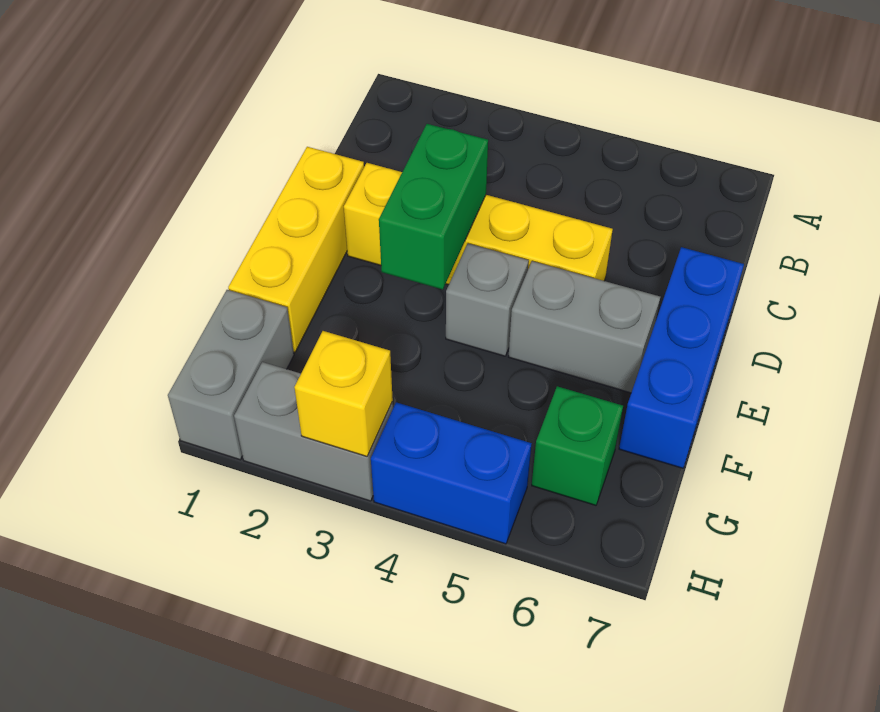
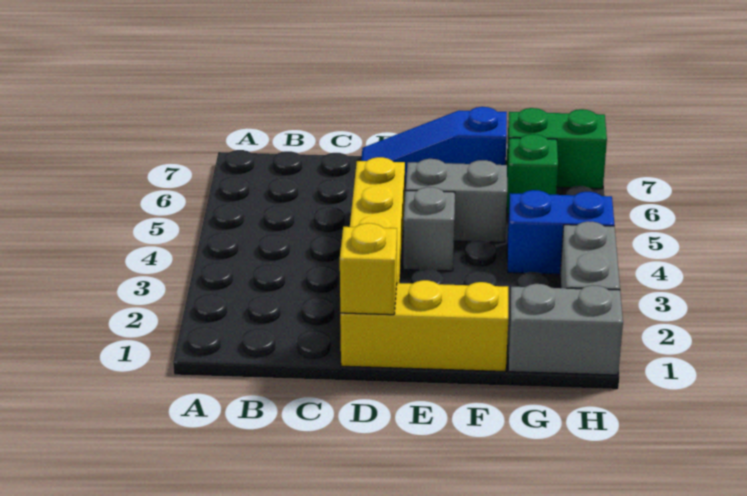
green brick D3:E3 level 2 -> green brick G7:H7 level 1
blue brick D7:F7 level 1 -> blue slope D7:F7 level 1 top F
grey brick E5:E6 level 1 -> grey brick E5:F5 level 1
yellow brick H3 level 2 -> yellow brick D1 level 2
blue brick H4:H5 level 1 -> blue brick G4:H4 level 1

